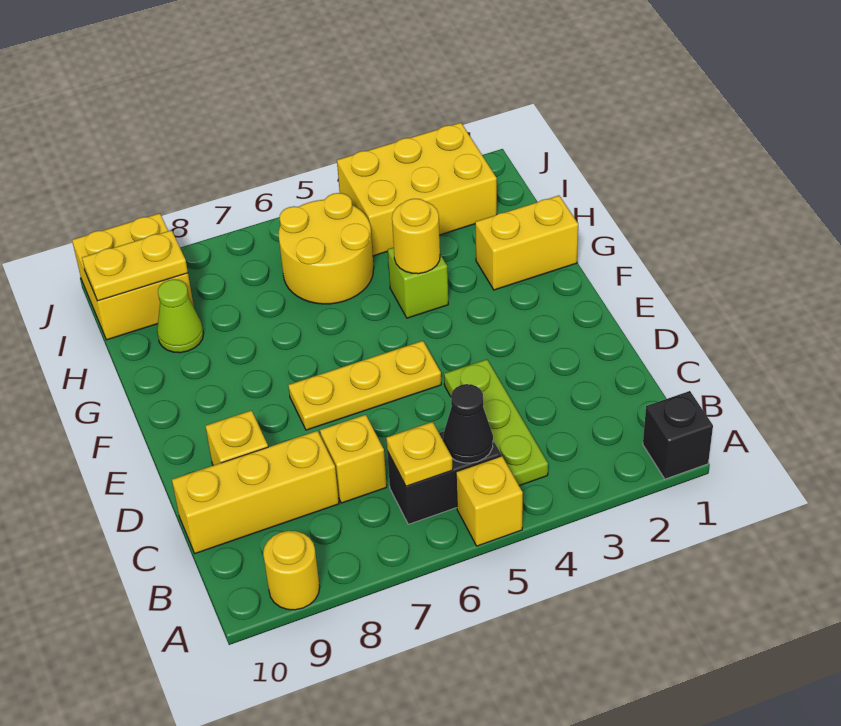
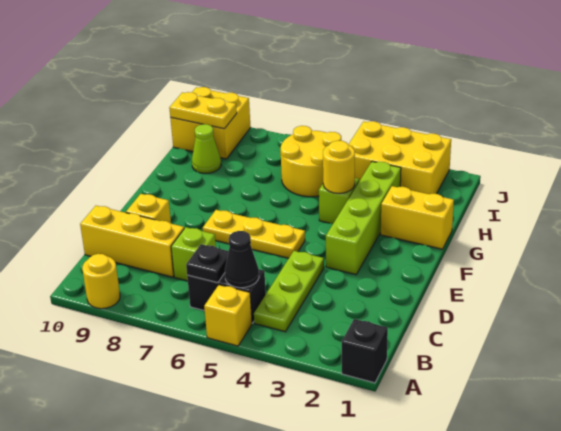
yellow plate B6 level 2 -> black plate B6 level 2
yellow brick C7 level 1 -> lime brick C7 level 1
none -> lime brick E3:H3 level 1

